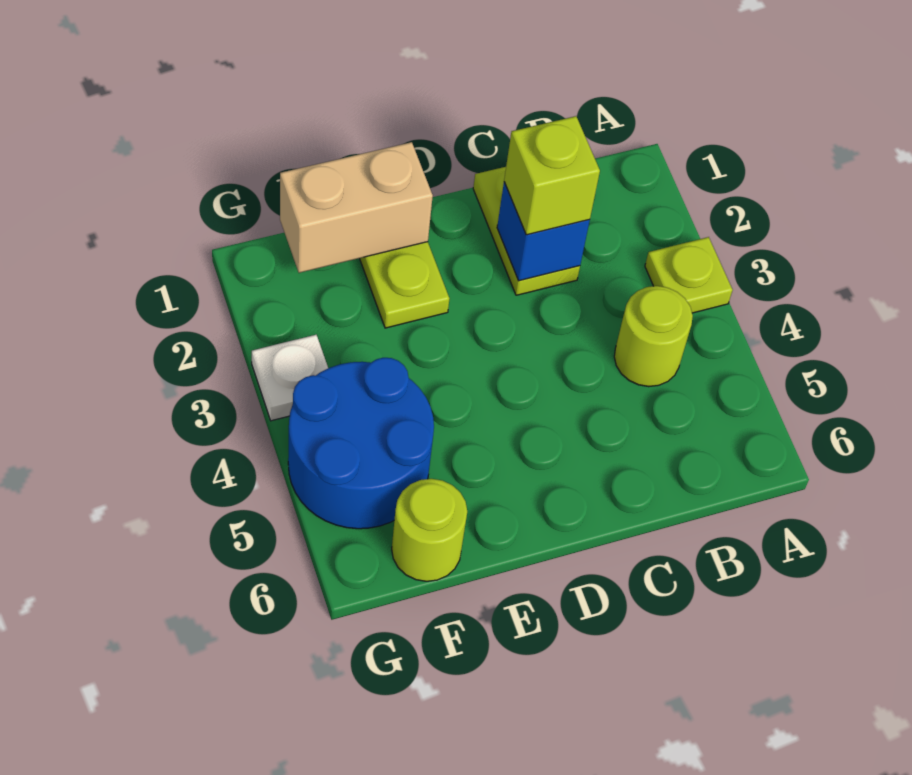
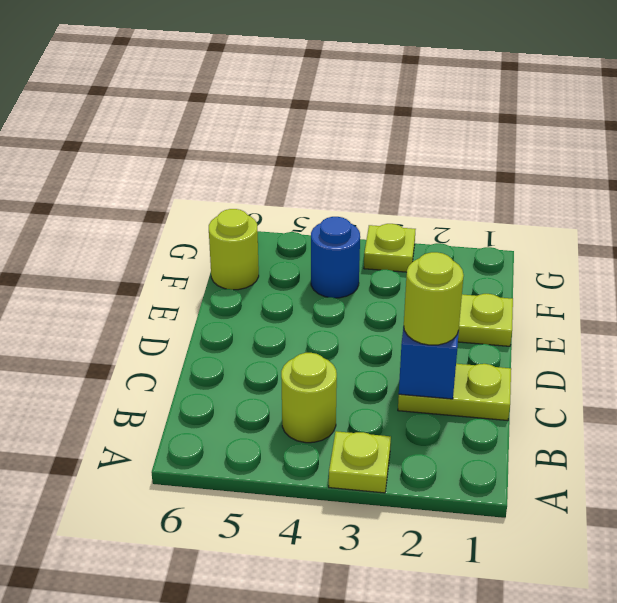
lime brick C2 level 3 -> lime round brick C2 level 3
tan brick E1:F1 level 2 -> none
blue round brick F4:G5 level 1 -> blue round brick F4 level 1
white plate G3 level 1 -> lime plate G3 level 1

